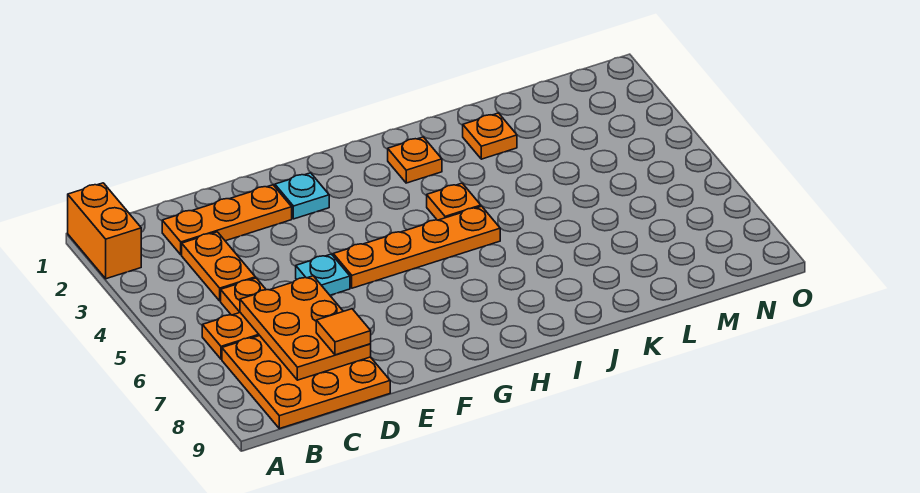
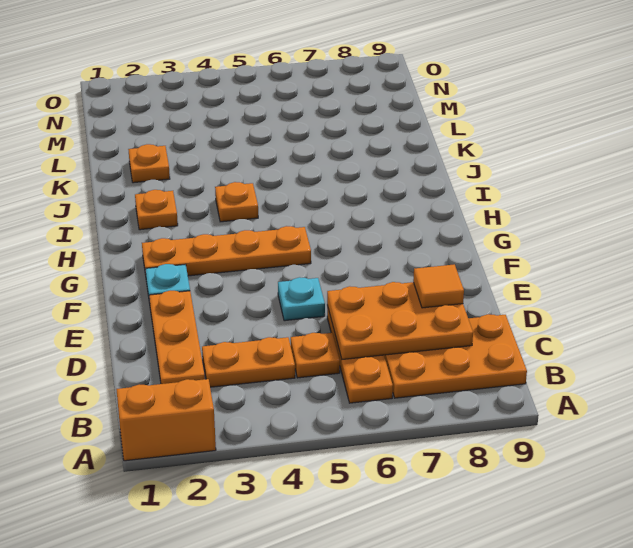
orange plate B7:D9 level 1 -> orange plate B7:C9 level 1
orange plate F5:I5 level 1 -> orange plate G2:G5 level 1

